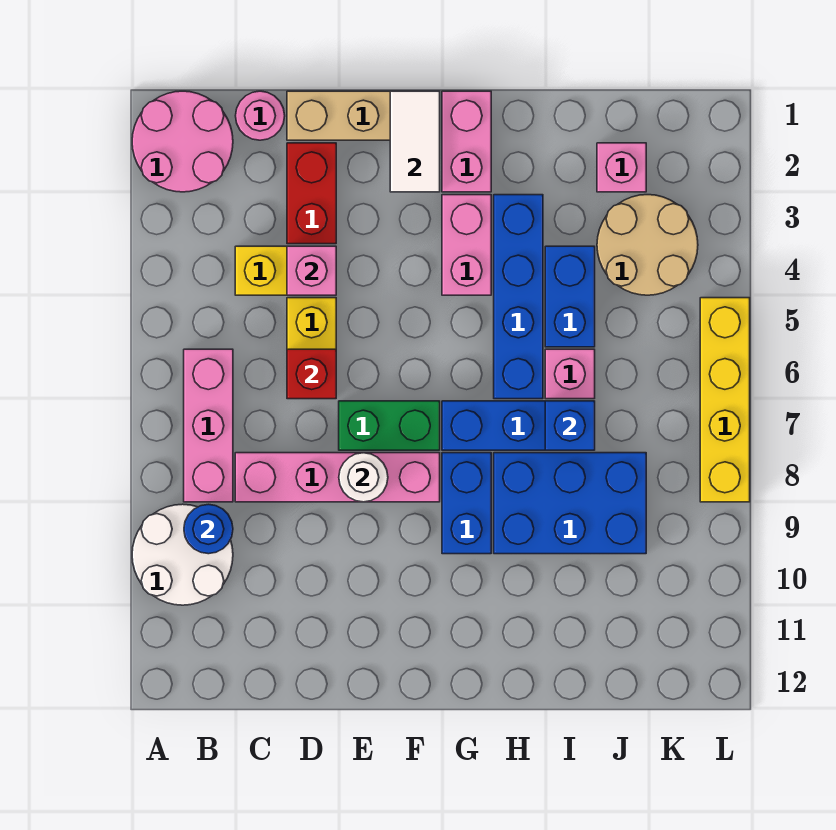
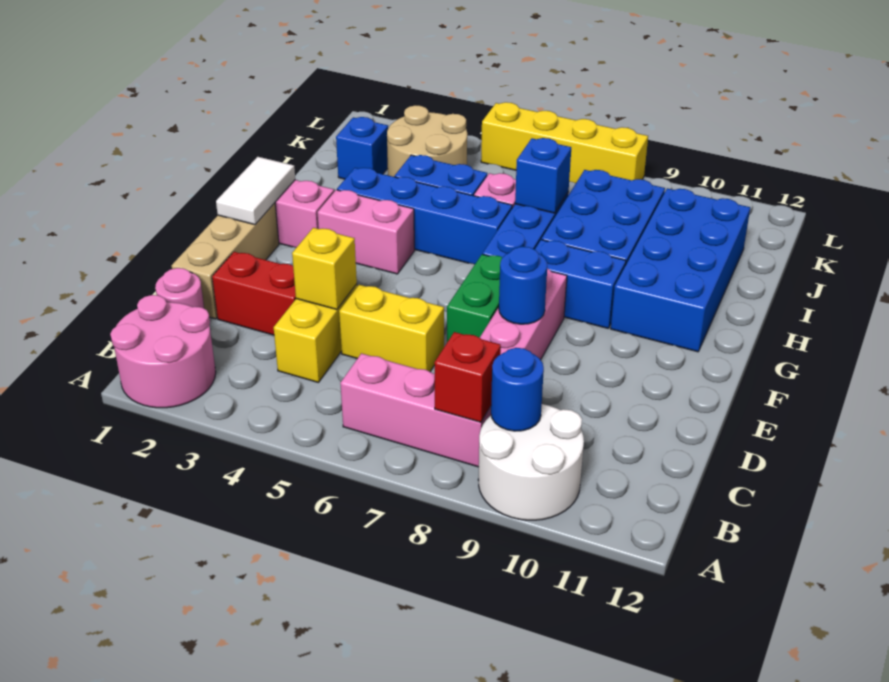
pink brick D4 level 2 -> yellow brick D4 level 2
red brick D6 level 2 -> red brick B8 level 2
white round brick E8 level 2 -> blue round brick E8 level 2
white tile F1:F2 level 2 -> white tile F1:G1 level 2
none -> blue brick G10:J11 level 1
pink brick J2 level 1 -> blue brick J2 level 1

